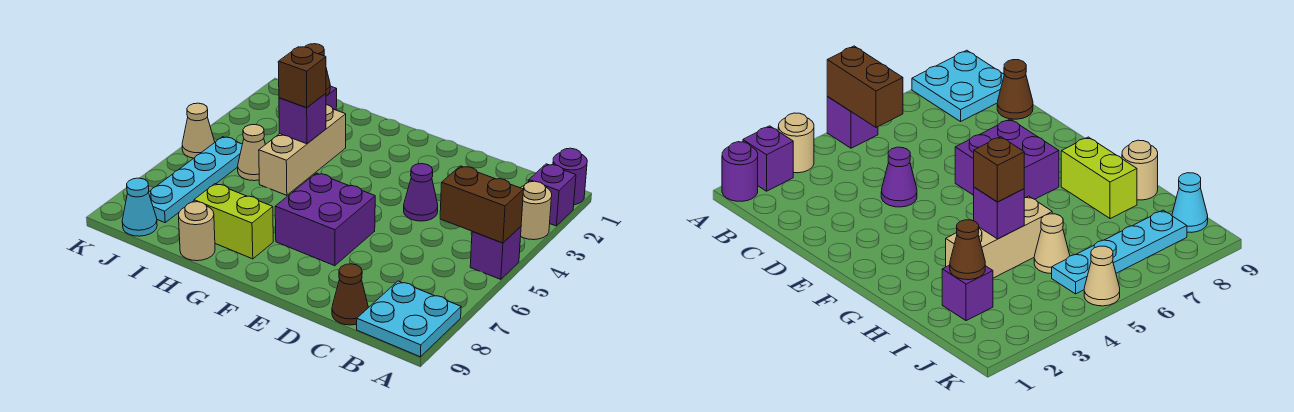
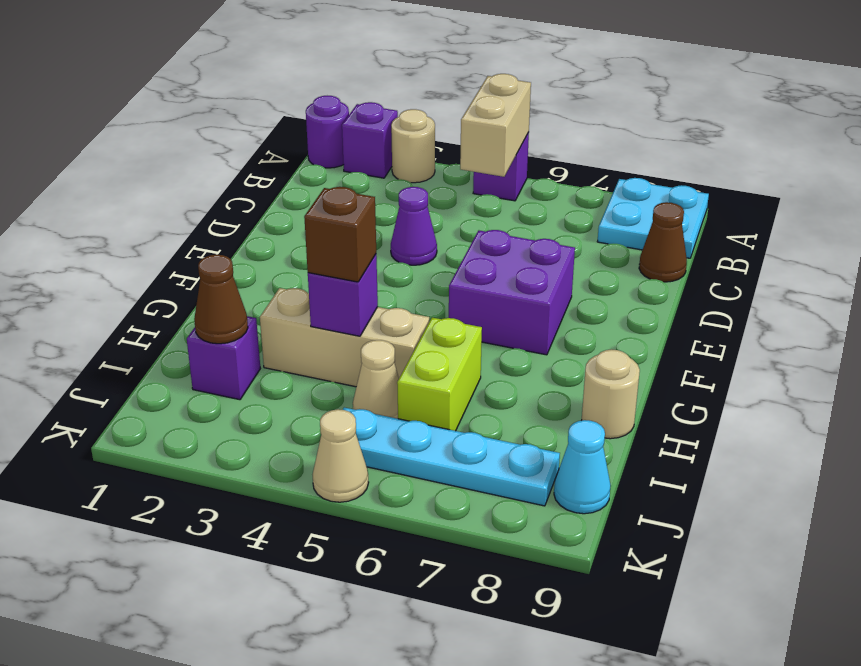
brown brick A5:B5 level 2 -> tan brick A5:B5 level 2
lime brick G8:H8 level 1 -> lime brick H6:I6 level 1

